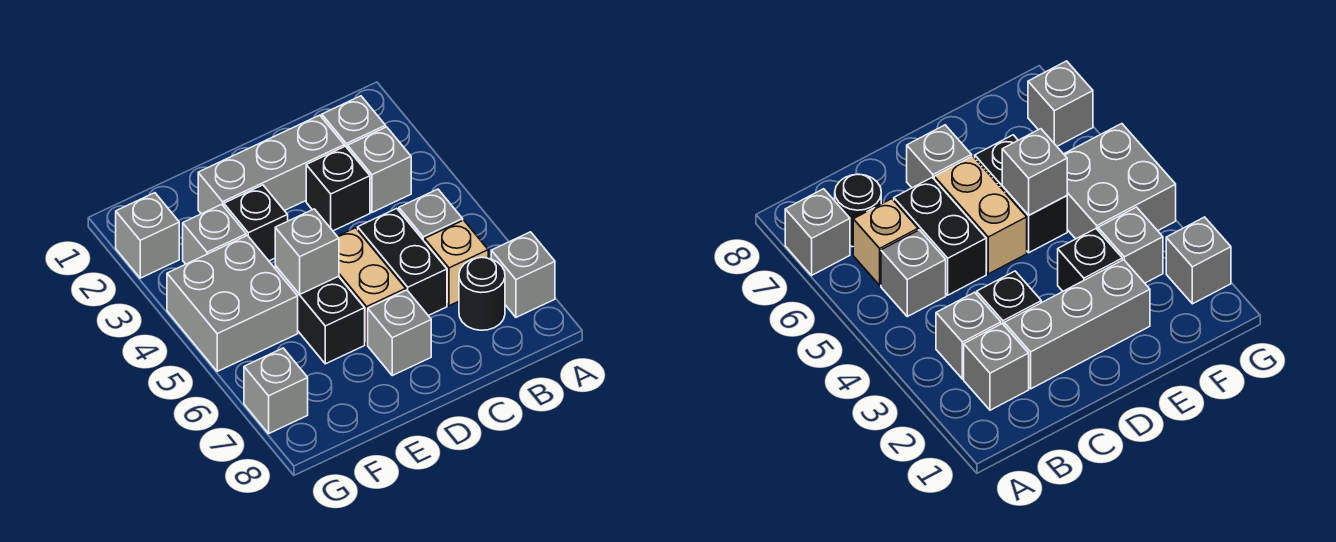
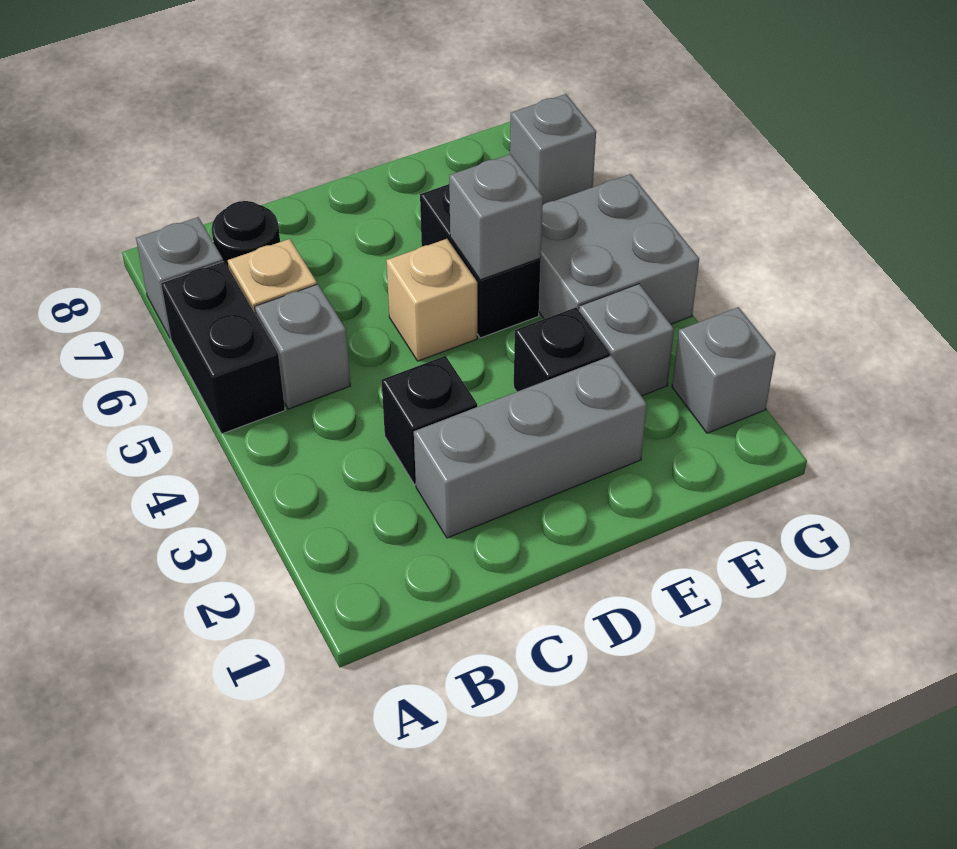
grey brick B2 level 1 -> none
grey brick B3 level 1 -> none
black brick C5:C6 level 1 -> black brick A5:A6 level 1
tan brick D5:D6 level 1 -> tan brick D5 level 1
grey brick D7 level 1 -> none

